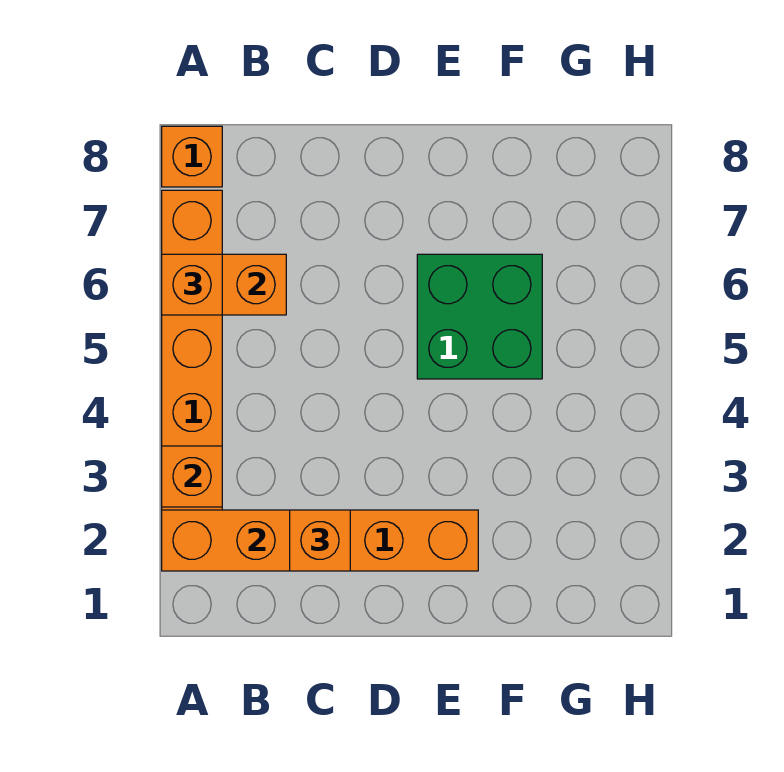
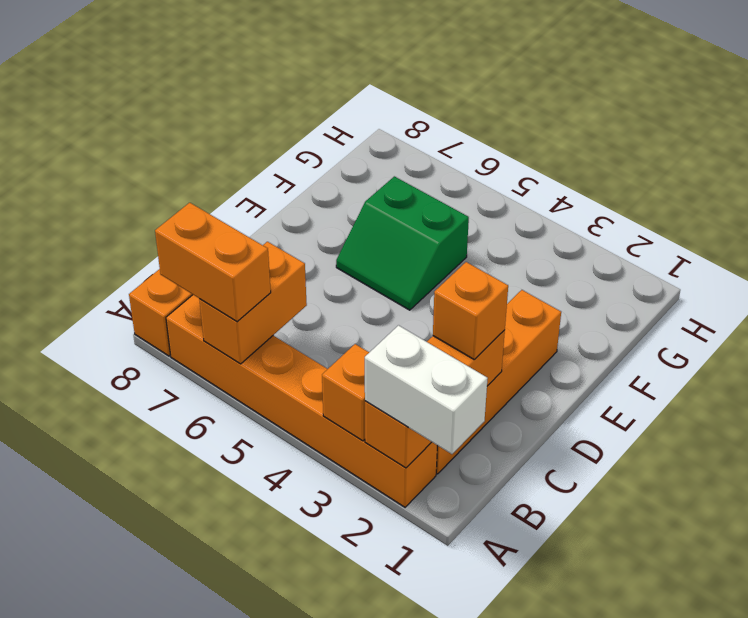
none -> white brick A1:A2 level 3
orange brick A6 level 3 -> orange brick A6:A7 level 3
green brick E5:F6 level 1 -> green slope E5:F6 level 1 top F

